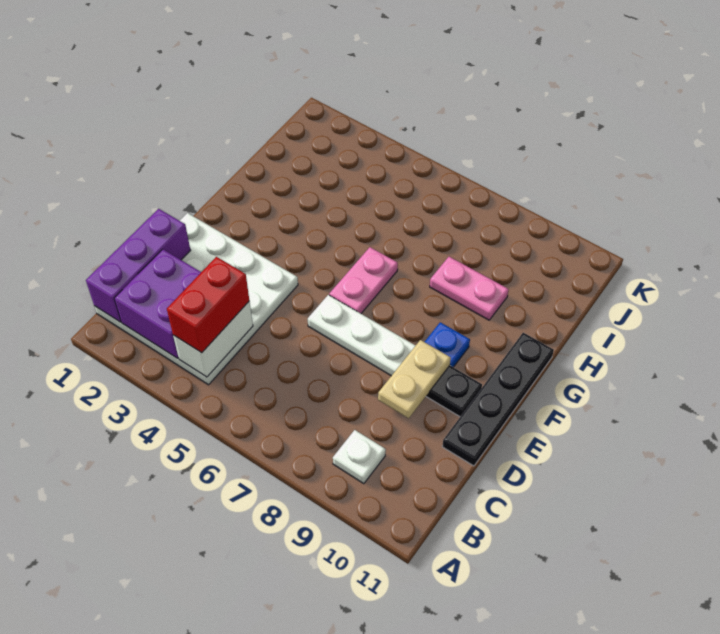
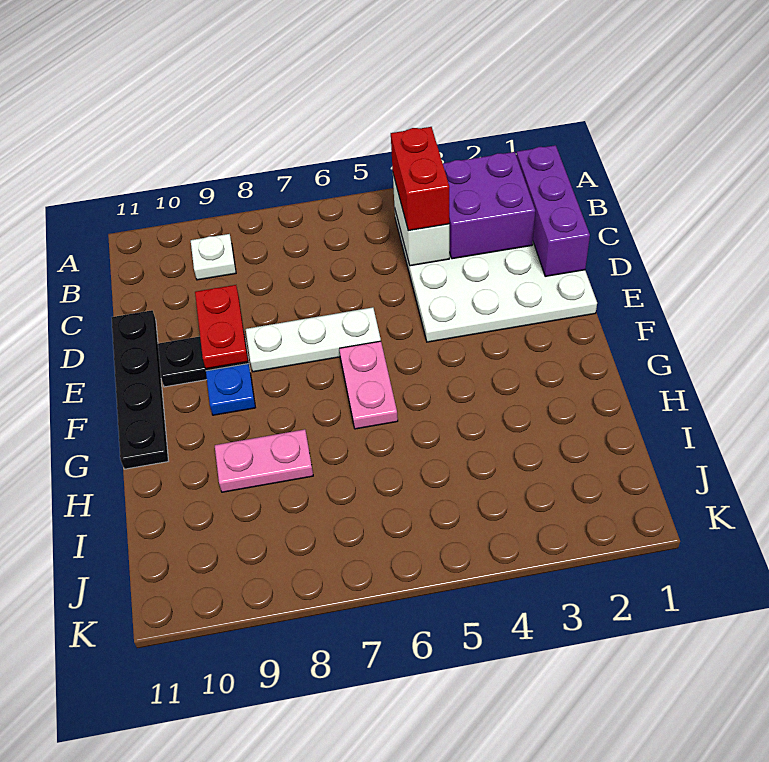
tan plate D9:E9 level 2 -> red plate D9:E9 level 2

